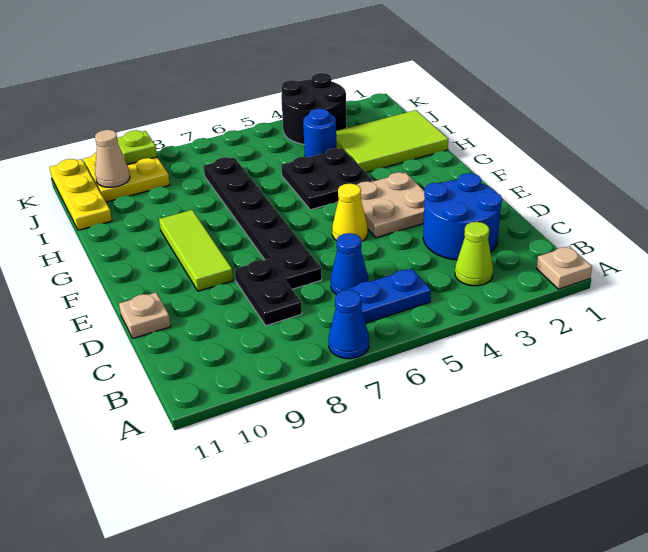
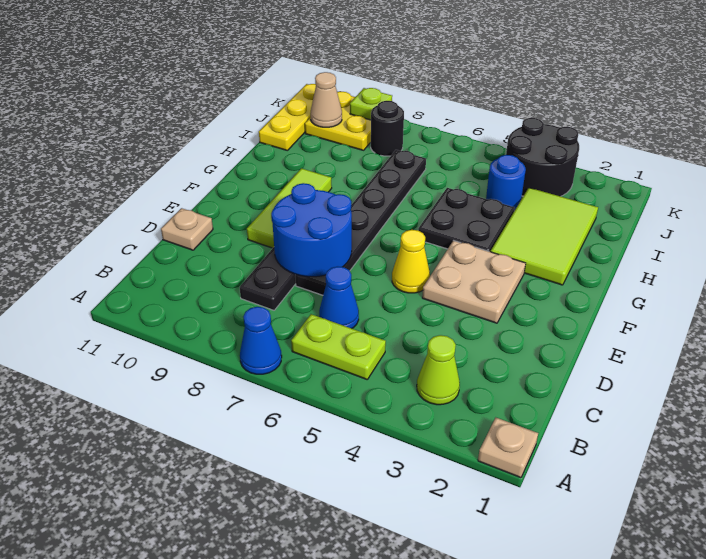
blue plate B5:B6 level 1 -> lime plate B5:B6 level 1
blue round brick C2:D3 level 1 -> blue round brick D7:E8 level 2
lime tile H1:I3 level 1 -> lime tile G2:I3 level 1
none -> black round brick J8 level 1

